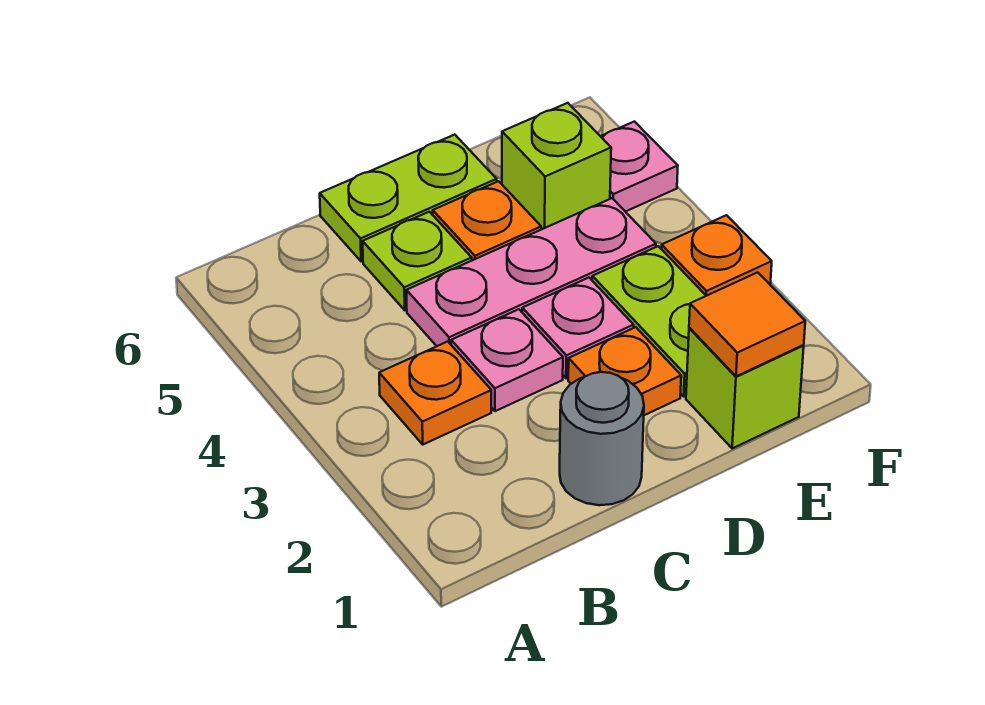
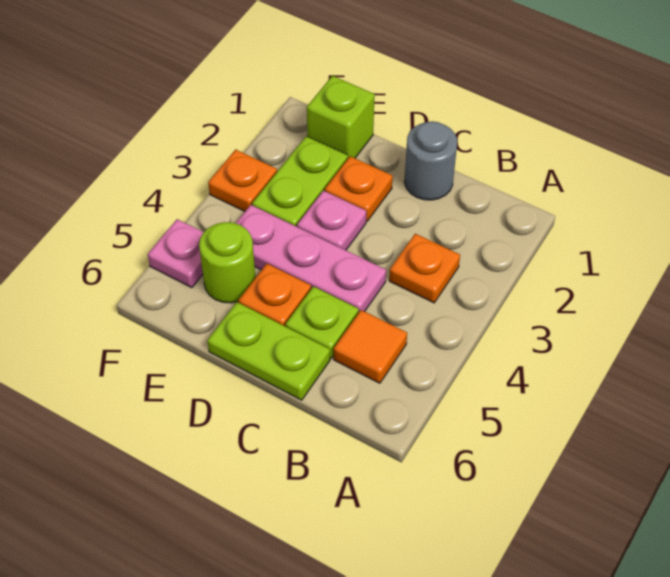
pink plate C3 level 1 -> none
orange tile E1 level 2 -> orange tile B5 level 1
lime brick E5 level 1 -> lime round brick E5 level 1

